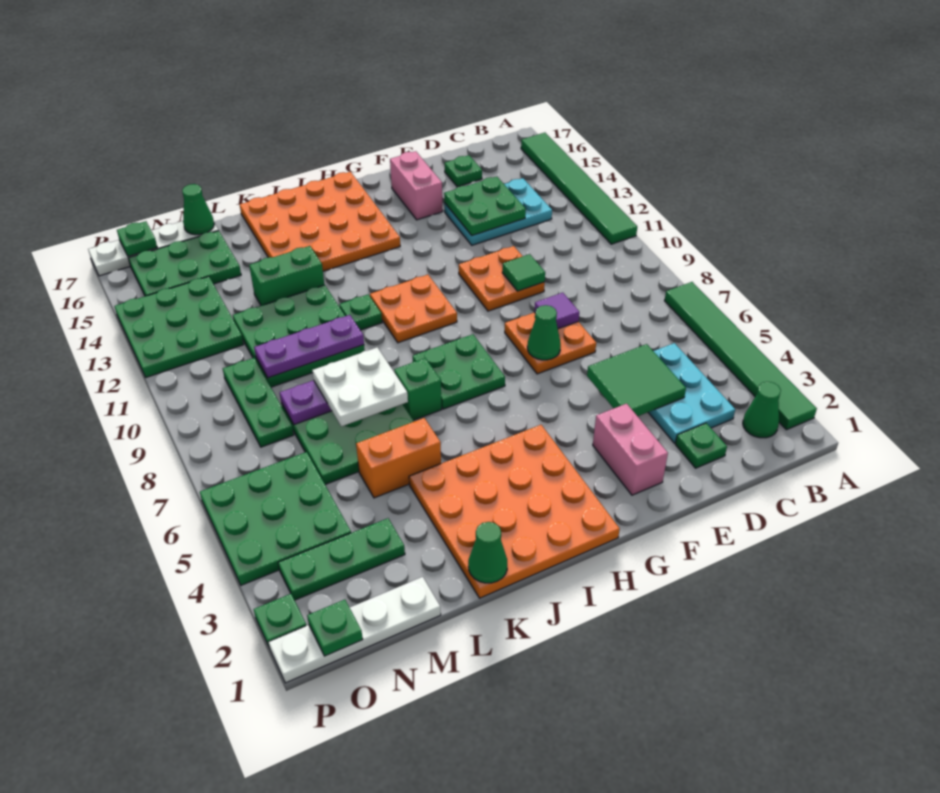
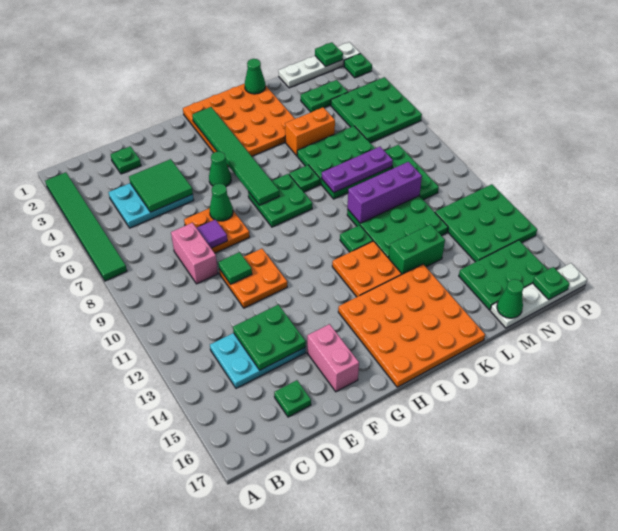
green tile A11:A16 level 1 -> green tile H2:H7 level 2
green cone B2 level 1 -> green cone G5 level 1
cyan plate C3:D5 level 1 -> cyan plate C4:E5 level 1
pink brick F2:F3 level 1 -> pink brick D8:D9 level 1
orange plate H10:I11 level 1 -> orange plate I12:J13 level 1
green brick J7 level 1 -> green plate J7 level 1
white plate K7:L8 level 3 -> none
purple plate K10:M10 level 2 -> purple brick K10:M10 level 2
green plate M3:O3 level 1 -> green plate M3:N3 level 1

